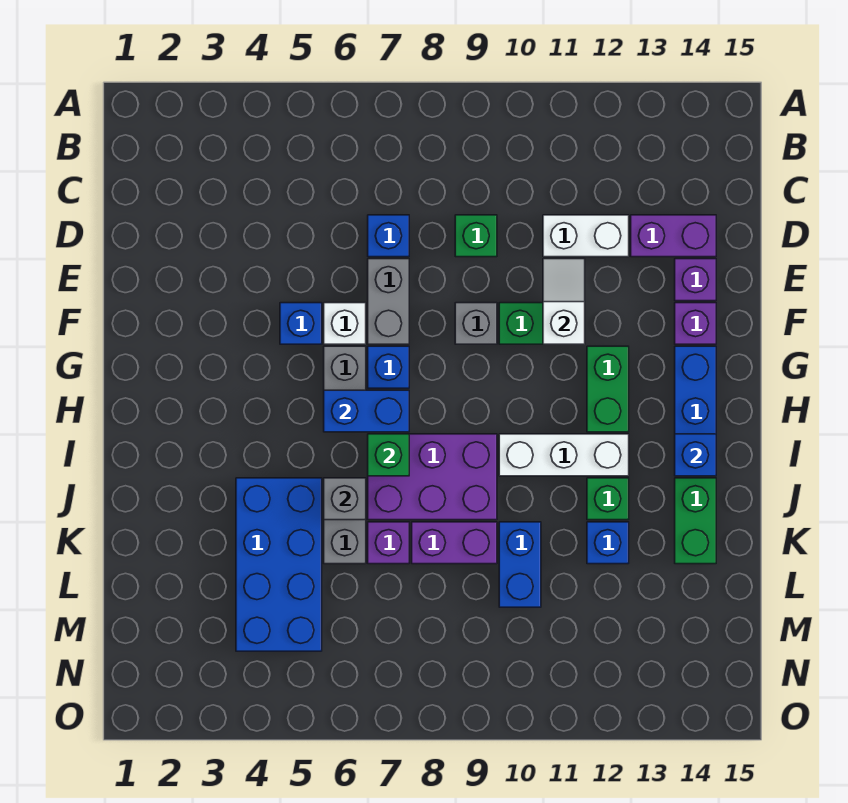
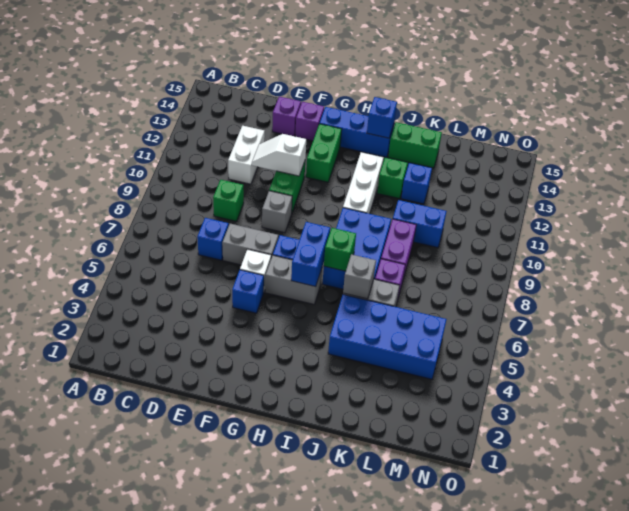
purple brick D13:D14 level 1 -> none
green brick G12:H12 level 1 -> green brick G12:G13 level 1
purple brick I7:J9 level 1 -> blue brick I7:J9 level 1

